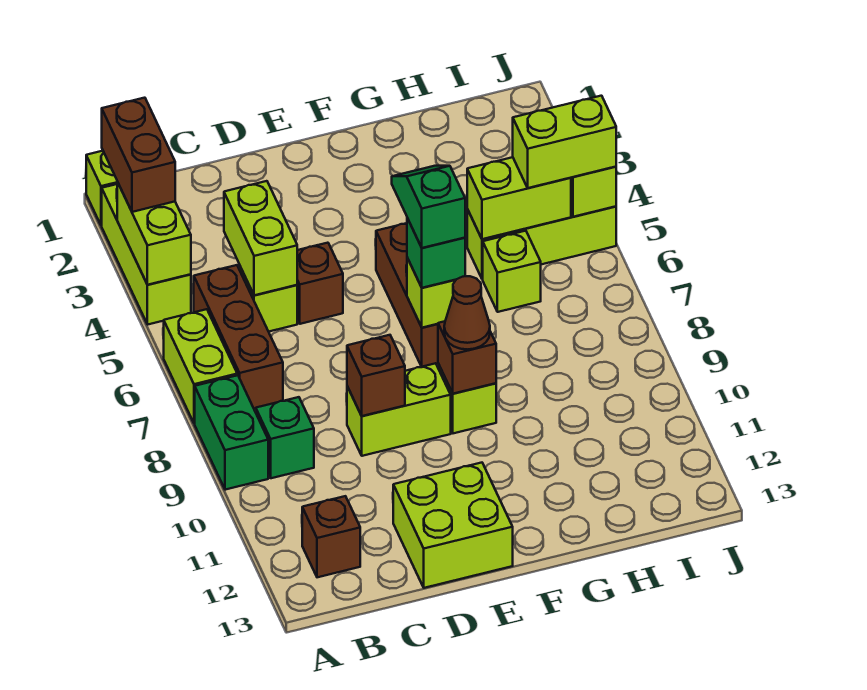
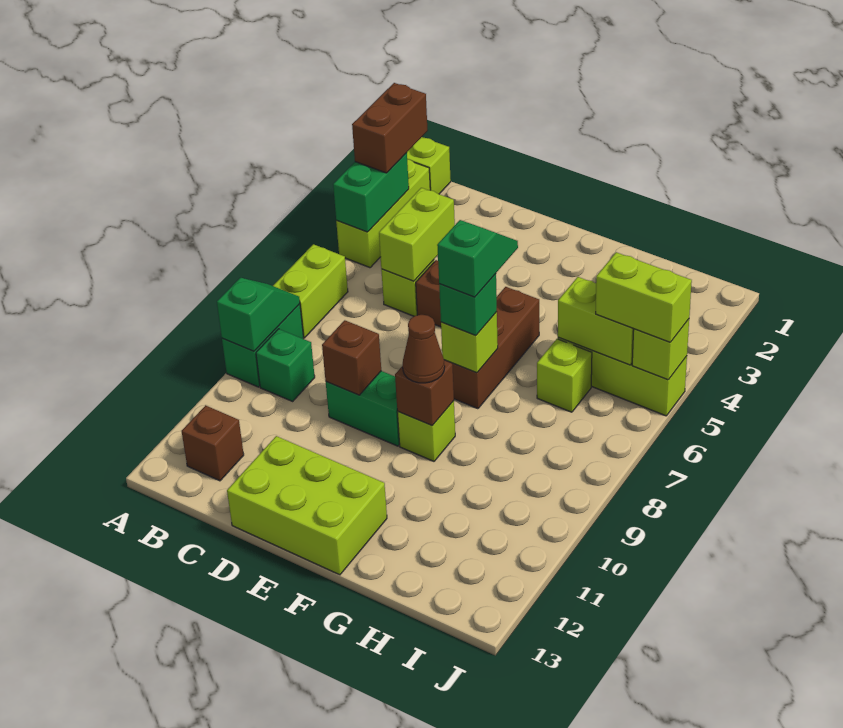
lime brick A3:A4 level 2 -> green brick A3:A4 level 2
none -> green slope A8:A9 level 2 top 9
brown brick B5:B7 level 1 -> none
lime brick D9:E9 level 1 -> green brick D9:E9 level 1
lime brick D12:E13 level 1 -> lime brick D12:F13 level 1

